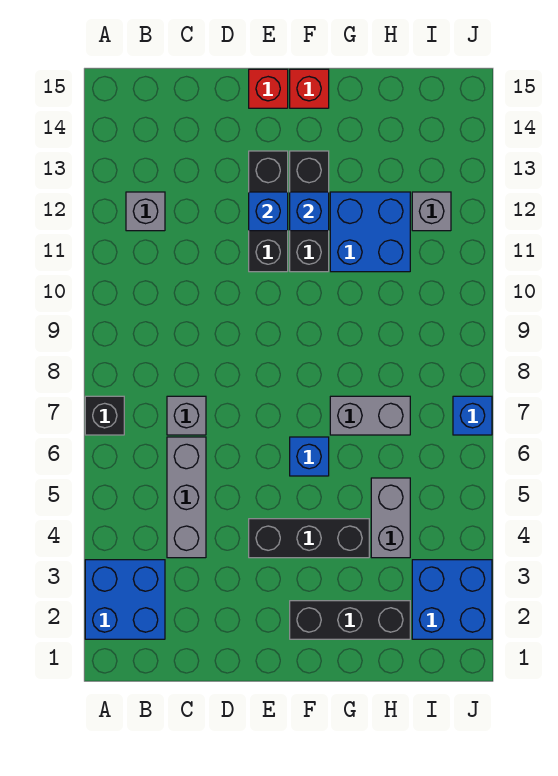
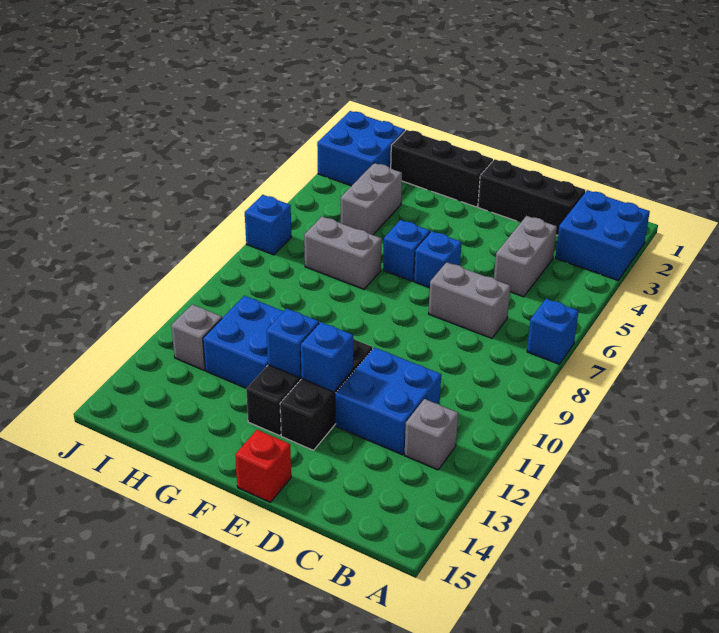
black brick A7 level 1 -> blue brick A7 level 1
grey brick C4:C6 level 1 -> grey brick C4:C5 level 1
grey brick C7 level 1 -> grey brick C7:D7 level 1
none -> blue brick C11:D12 level 1
black brick E4:G4 level 1 -> black brick C2:E2 level 1
none -> blue brick E6 level 1
red brick F15 level 1 -> none

